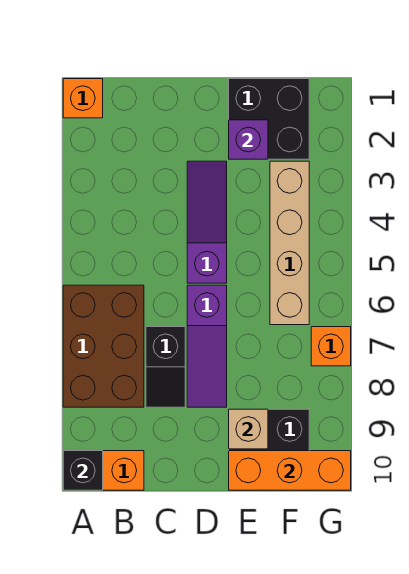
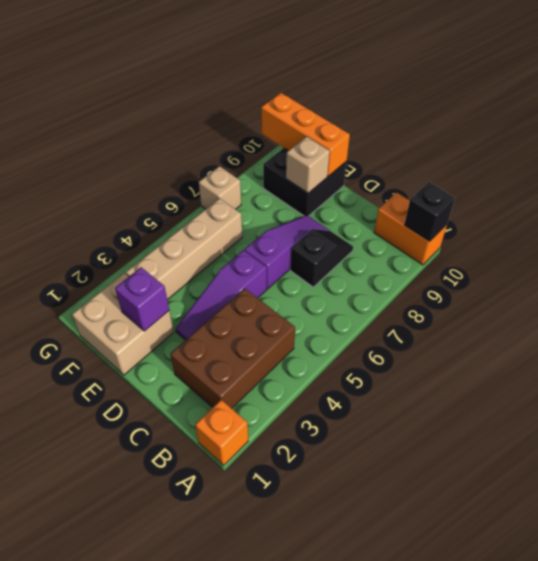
brown brick A6:B8 level 1 -> brown brick B2:C4 level 1
black brick E1:F2 level 1 -> tan brick E1:F2 level 1
orange brick G7 level 1 -> tan brick G7 level 1

